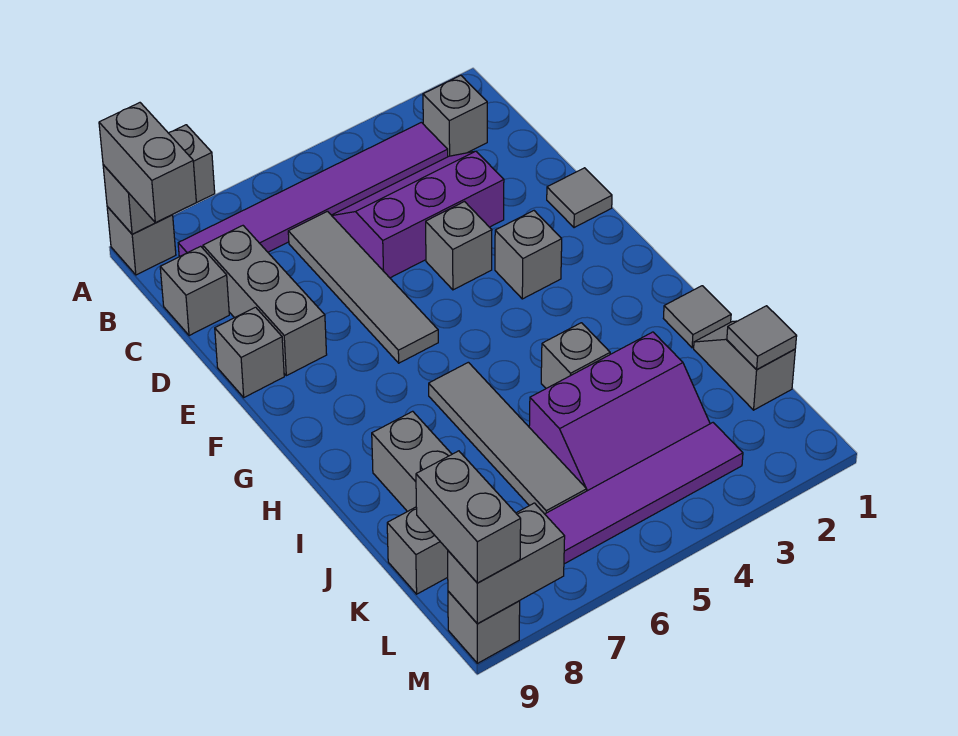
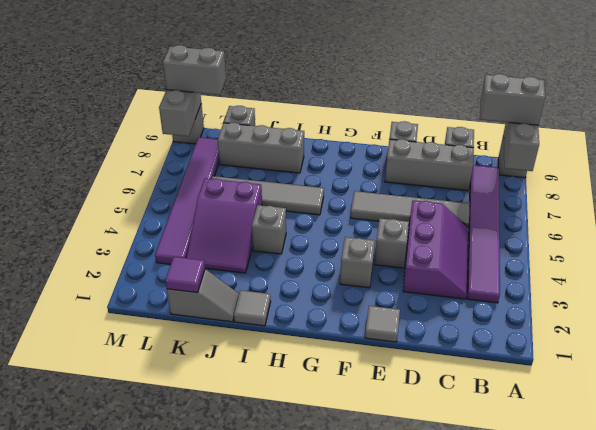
grey brick B2 level 1 -> none
purple slope J3:K5 level 1 top J -> purple slope J3:K5 level 1 top 5
grey tile K1 level 2 -> purple tile K1 level 2

